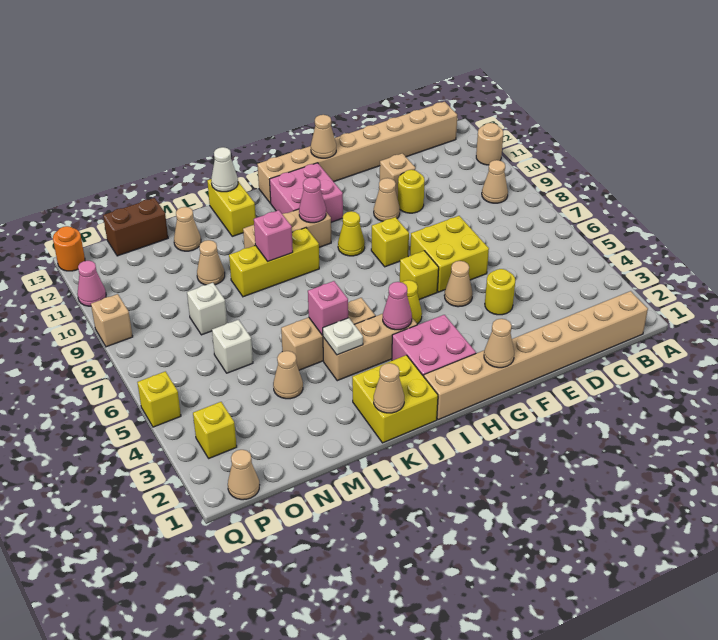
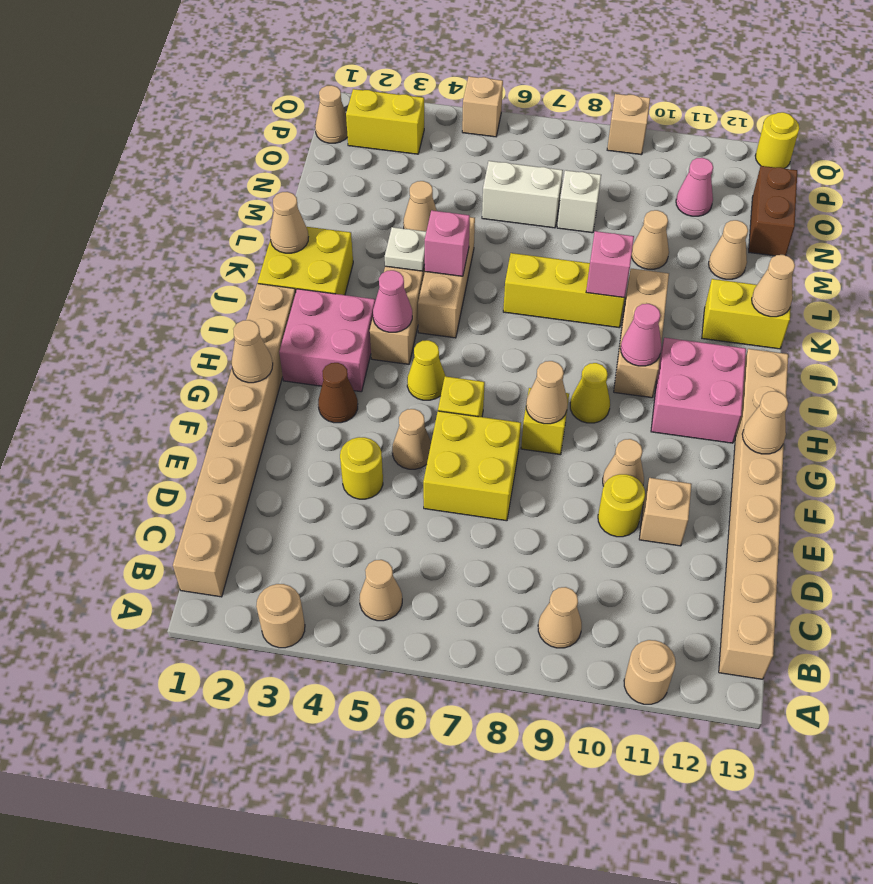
none -> tan round brick A3 level 1
none -> tan cone B5 level 1
none -> brown cone G3 level 1
none -> tan cone G8 level 2
yellow brick J9:L9 level 1 -> yellow brick K7:K9 level 1
white cone K13 level 2 -> tan cone K13 level 2
white brick N6 level 1 -> white brick N6:N7 level 1
yellow brick P3 level 1 -> yellow brick P2:P3 level 1
yellow brick Q5 level 1 -> tan brick Q5 level 1
pink cone Q11 level 1 -> pink cone O11 level 1
orange round brick Q13 level 1 -> yellow round brick Q13 level 1

